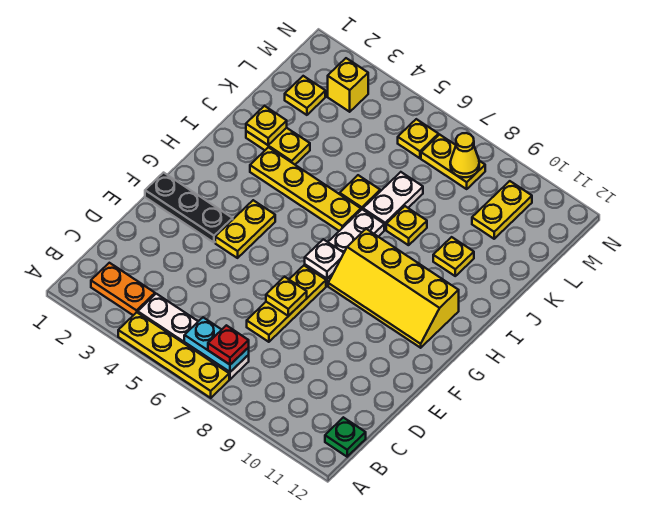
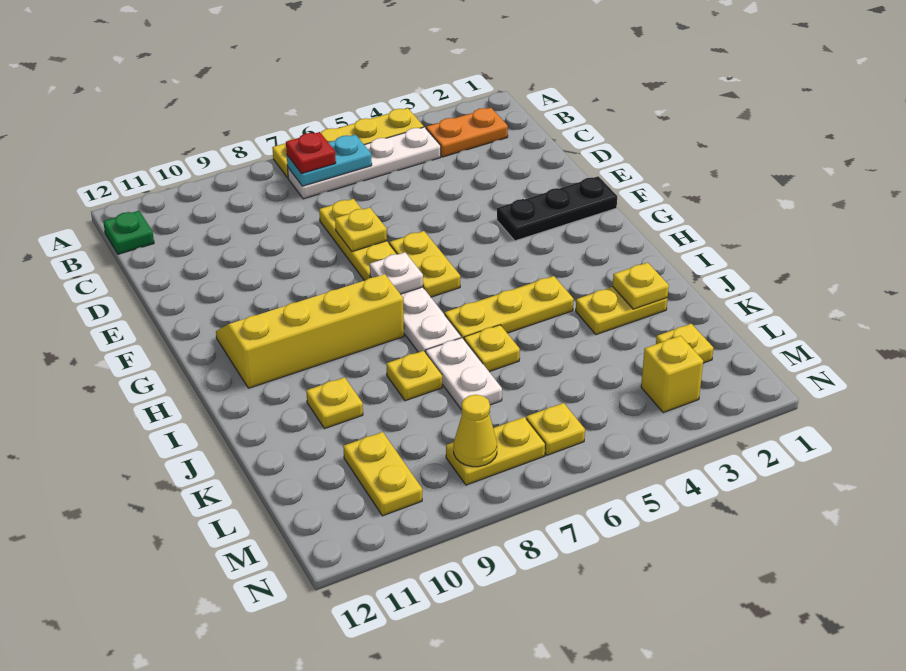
yellow plate F4:G4 level 1 -> yellow plate F6:G6 level 1
yellow plate I3:I6 level 1 -> yellow plate I4:I6 level 1

